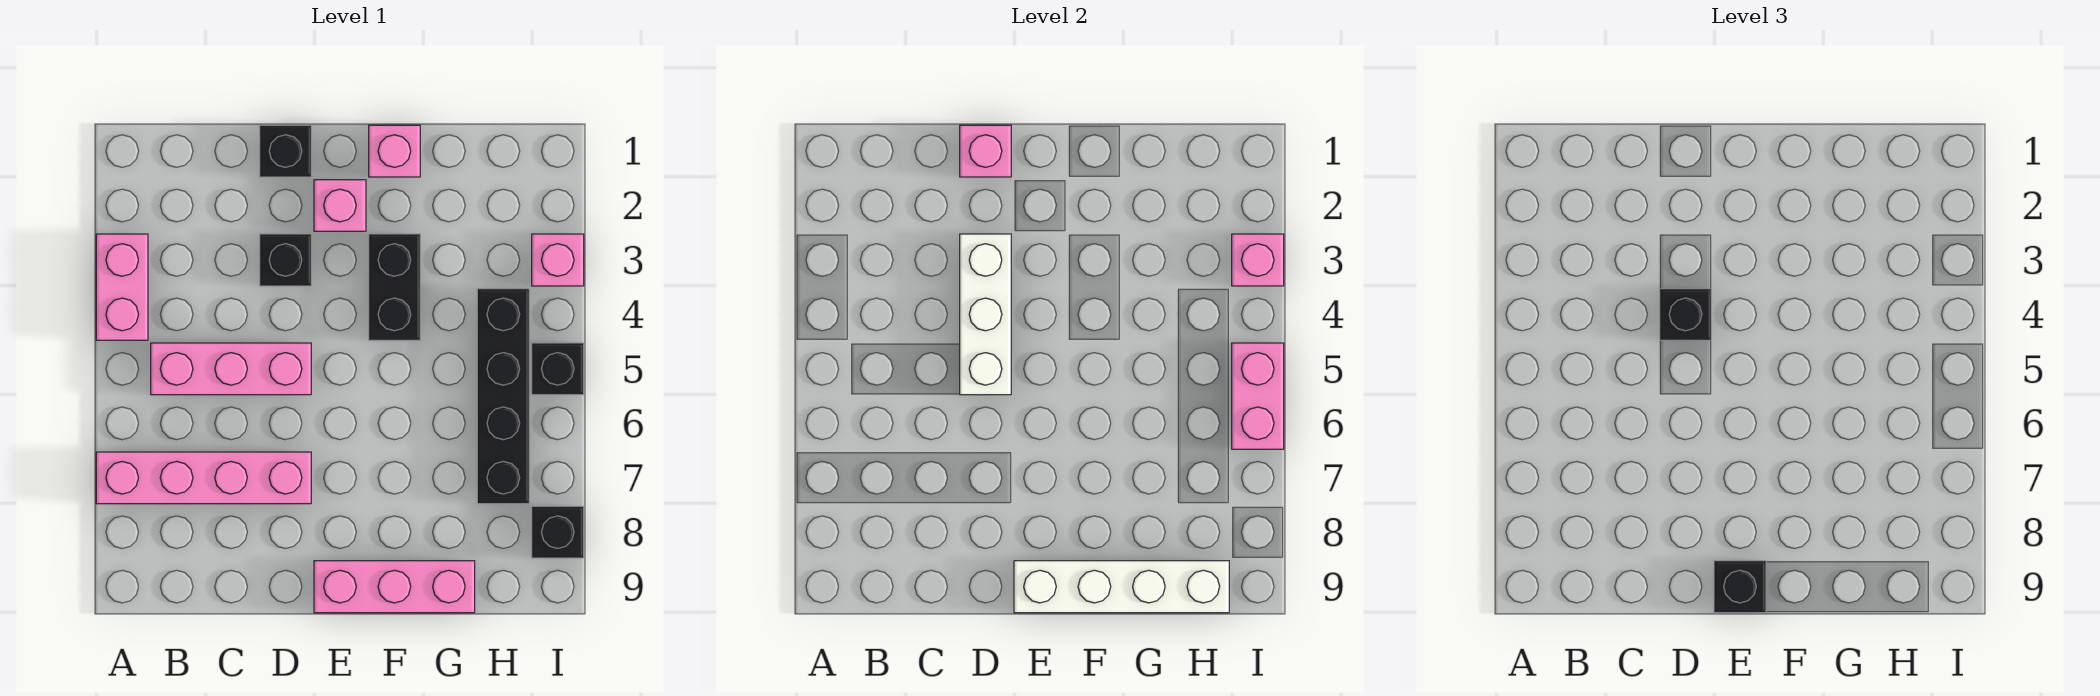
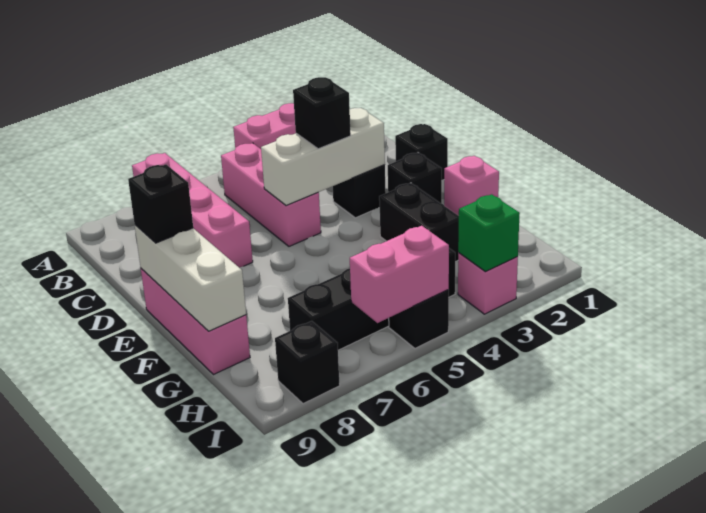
pink brick D1 level 2 -> none
pink brick E2 level 1 -> black brick E2 level 1
white brick E9:H9 level 2 -> white brick E9:G9 level 2
black brick F3:F4 level 1 -> black brick F3:G3 level 1
pink brick I3 level 2 -> green brick I3 level 2

